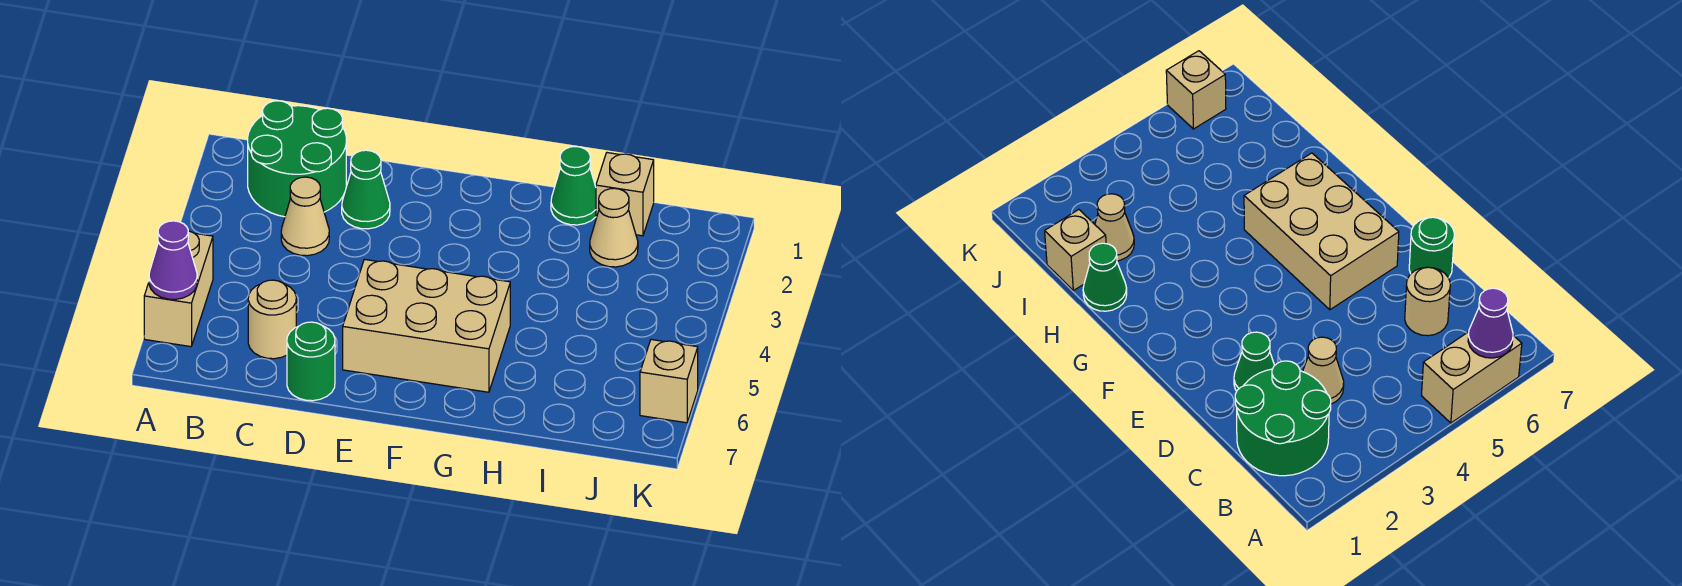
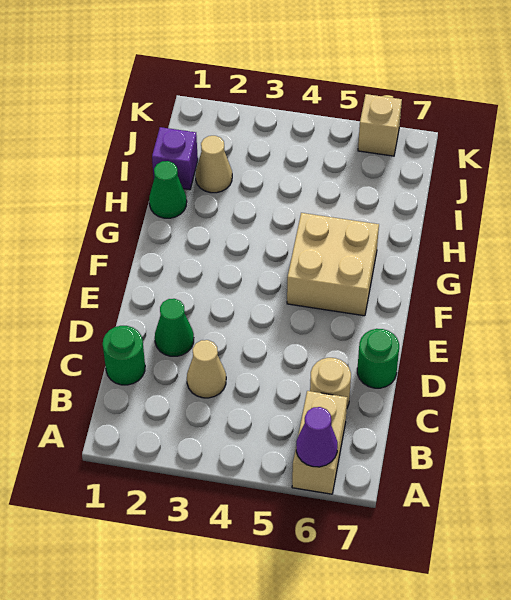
tan brick A5:A6 level 1 -> tan brick A6:B6 level 1
green round brick B1:C2 level 1 -> green round brick C1 level 1
tan brick E5:G6 level 1 -> tan brick F5:G6 level 1
tan brick I1 level 1 -> purple brick I1 level 1

